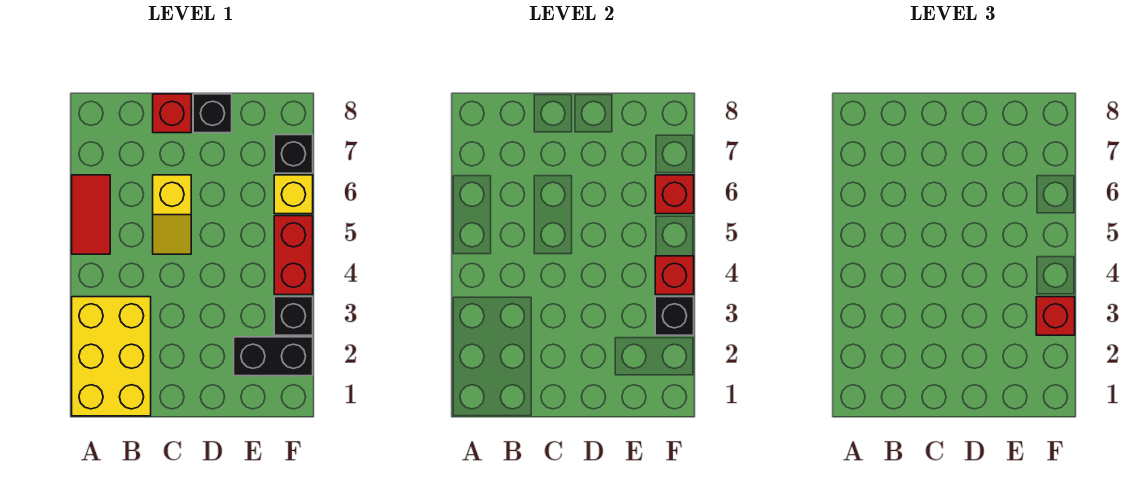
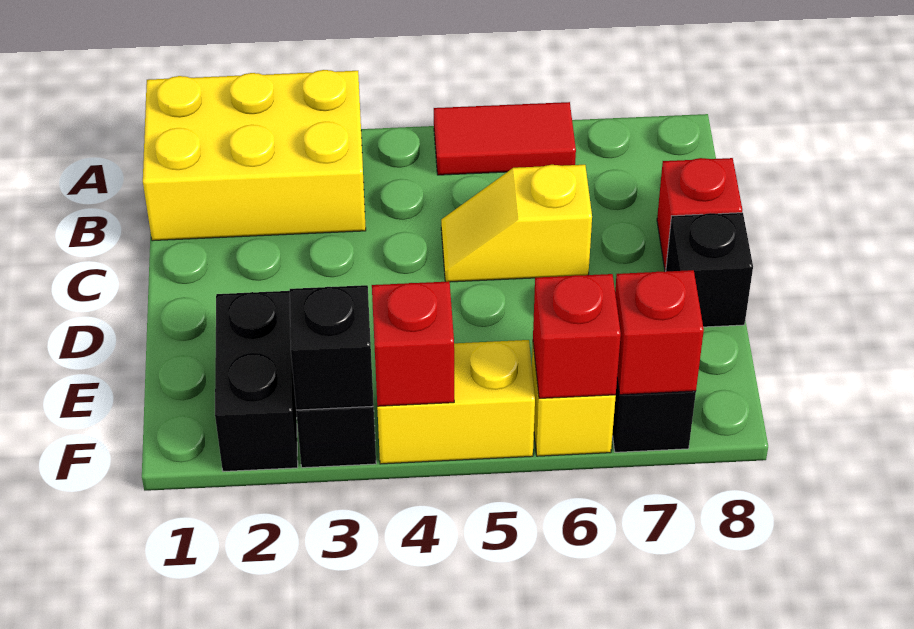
red brick F3 level 3 -> red brick F7 level 2
red brick F4:F5 level 1 -> yellow brick F4:F5 level 1

